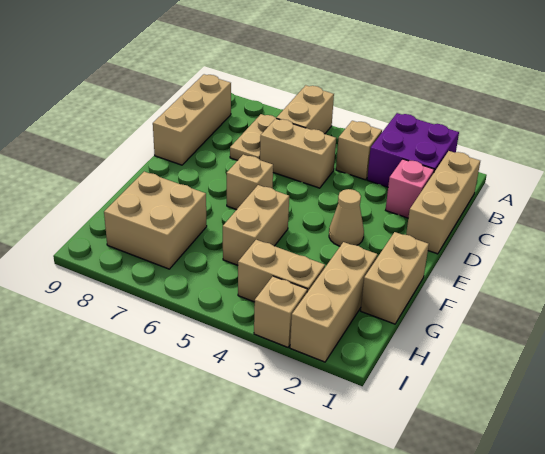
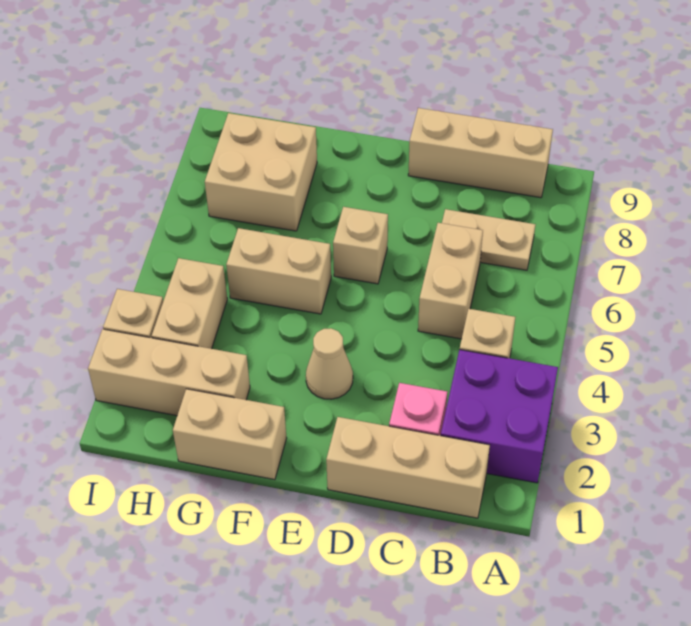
tan brick A6:B6 level 1 -> none

